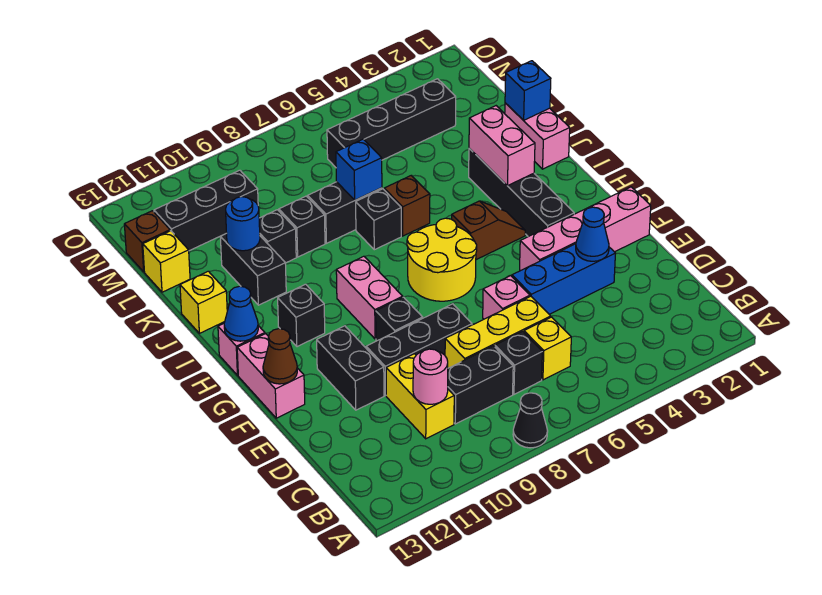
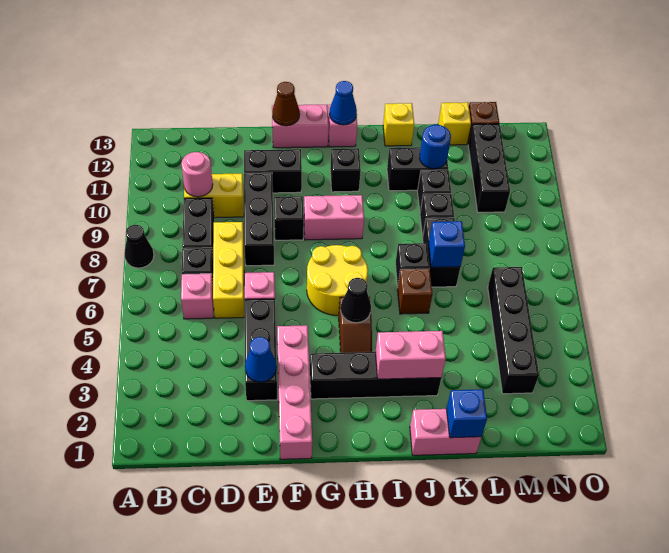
yellow brick C6 level 1 -> pink brick C6 level 1
blue brick E3:E5 level 1 -> black brick E3:E5 level 1
none -> black cone H5 level 2

